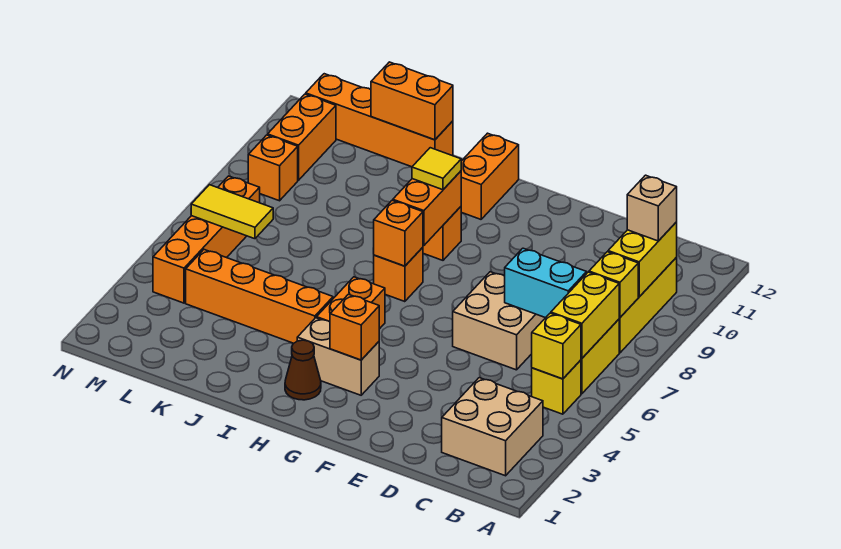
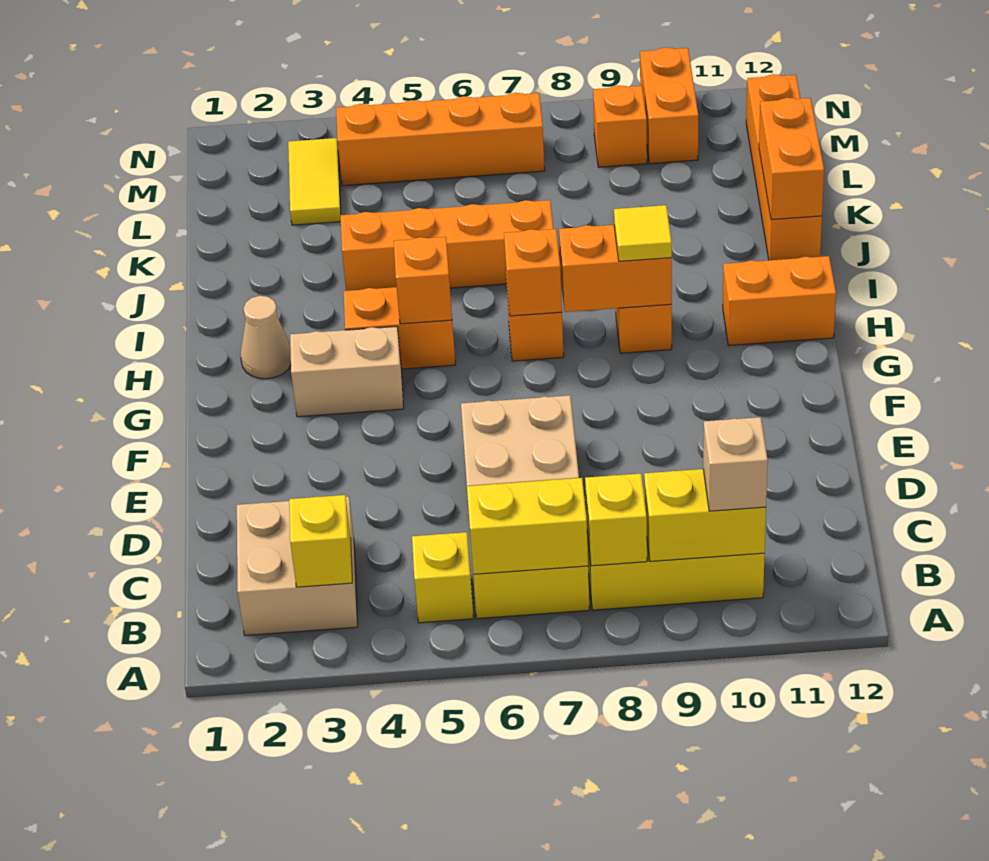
yellow brick B5 level 2 -> yellow brick B3 level 2
cyan brick C7:D7 level 2 -> none
tan brick G3:H3 level 1 -> tan brick G3:G4 level 1
orange brick G3 level 2 -> orange brick H5 level 2
brown cone H2 level 1 -> tan cone H2 level 1
orange brick I4:L4 level 1 -> orange brick J4:J7 level 1
yellow tile L6:M6 level 2 -> yellow tile L3:M3 level 1
orange brick M10:M11 level 1 -> orange brick M10:N10 level 1

